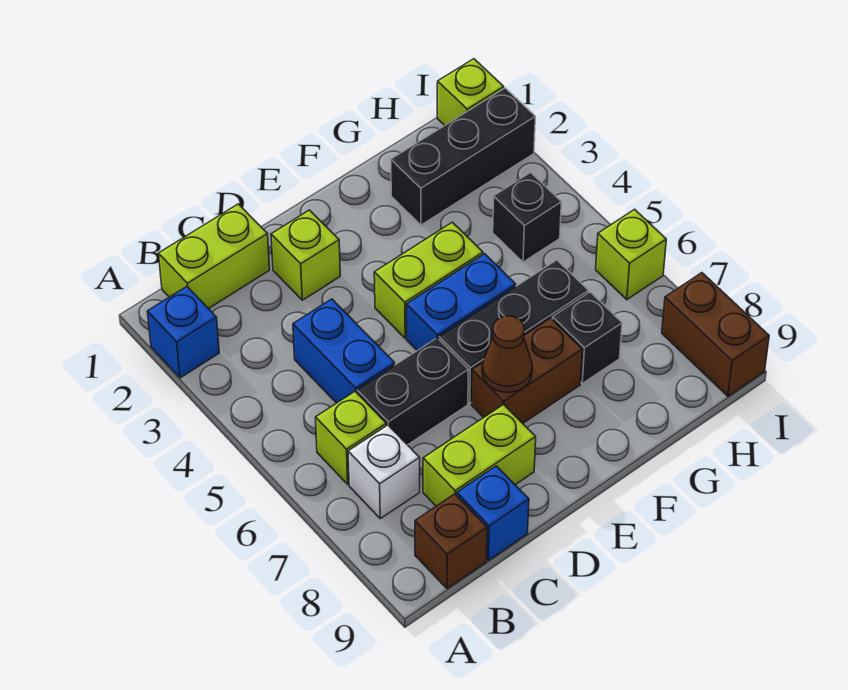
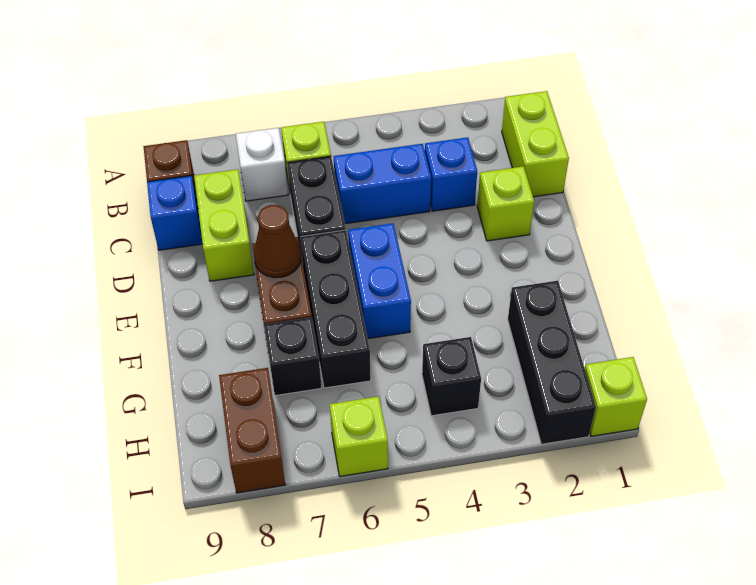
blue brick A2 level 1 -> blue brick C3 level 1
lime brick E4:F4 level 1 -> none
brown brick I8:I9 level 1 -> brown brick H8:I8 level 1

